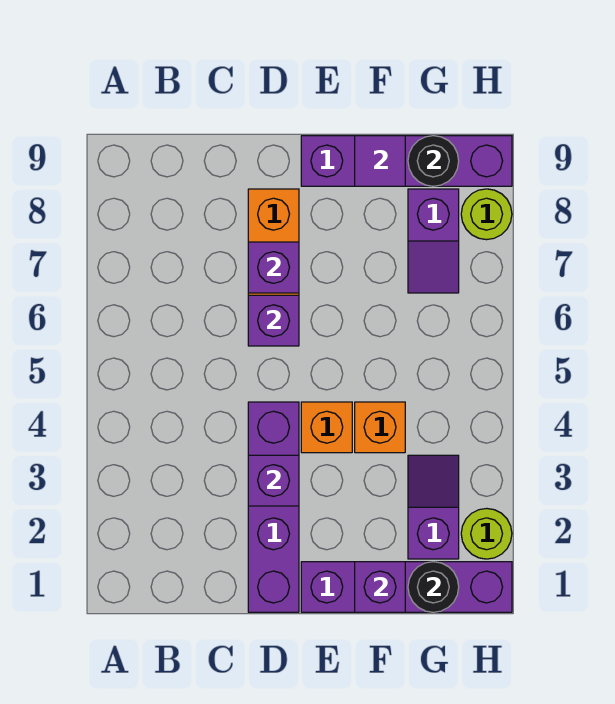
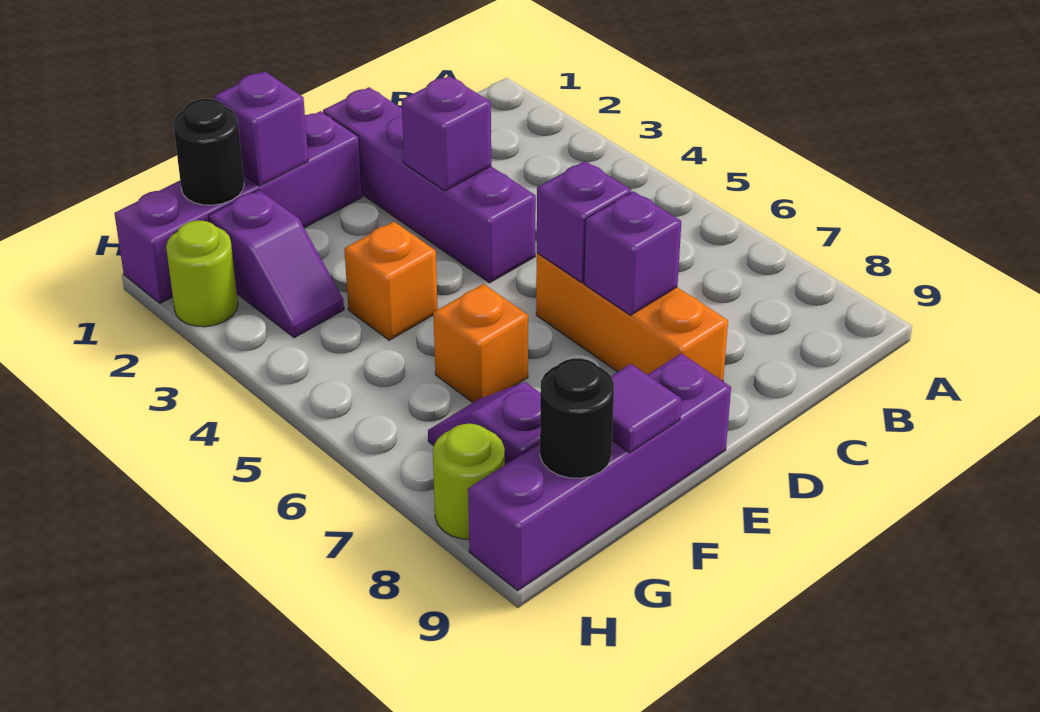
orange brick E4 level 1 -> orange brick F6 level 1

